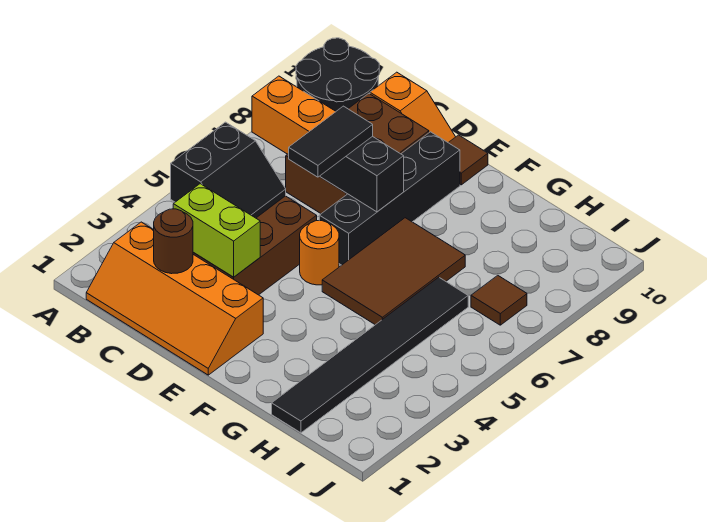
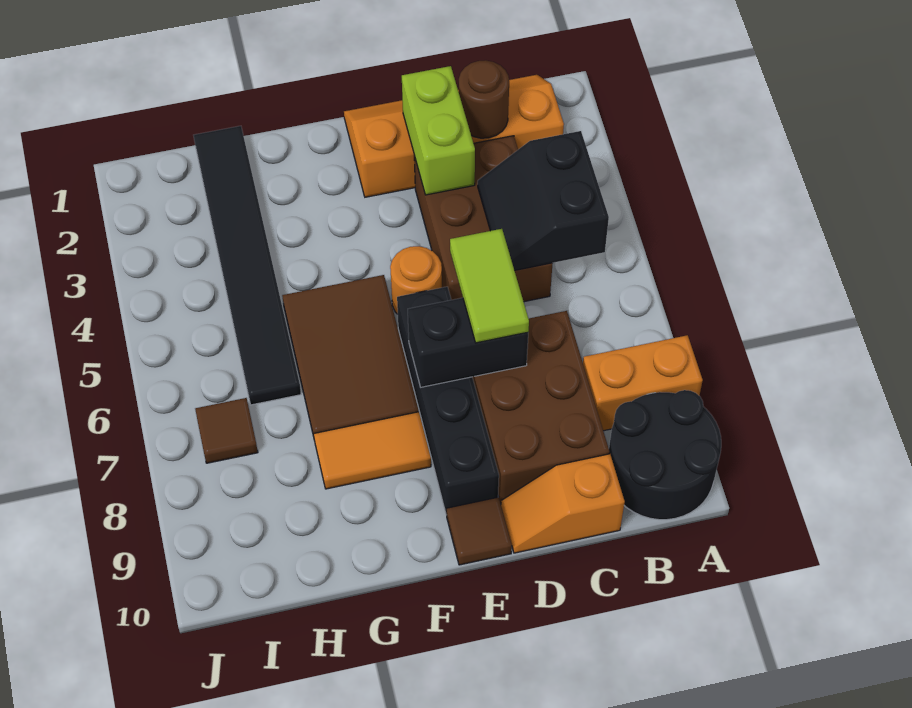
lime brick C3:D3 level 2 -> lime brick D2:D3 level 2
black tile D6:D7 level 3 -> lime tile D6:D7 level 3
none -> orange tile F8:G8 level 1

